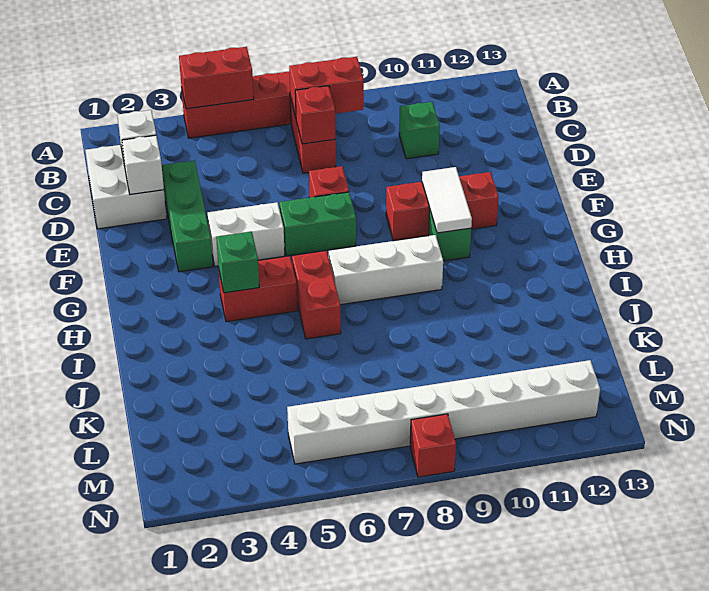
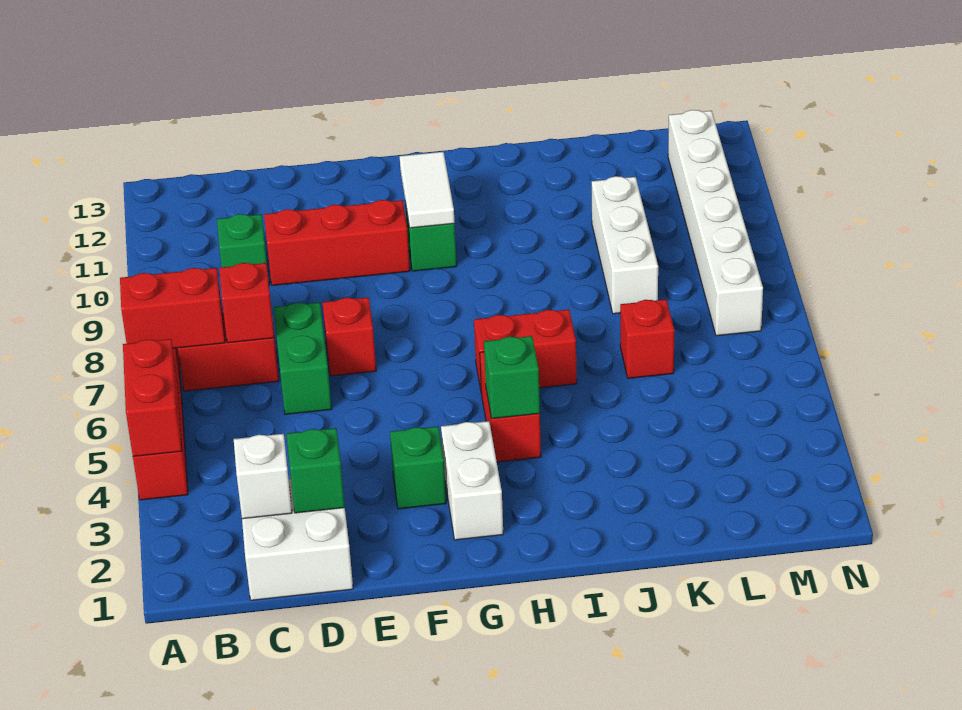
red brick B7:B8 level 2 -> red brick A7:B7 level 2
white brick D2 level 2 -> green brick D2 level 2
green brick D3:F3 level 1 -> green brick F3 level 1
white brick F4:F5 level 1 -> white brick G2:G3 level 1
green brick F6:F7 level 1 -> green brick D6:D7 level 1
red brick F9:F11 level 1 -> red brick D10:F10 level 1
white tile F10:G10 level 2 -> white tile G10:G11 level 2
white brick H7:H9 level 1 -> white brick K8:K10 level 1
white brick M5:M12 level 1 -> white brick M7:M12 level 1
red brick N8 level 1 -> red brick K6 level 1

